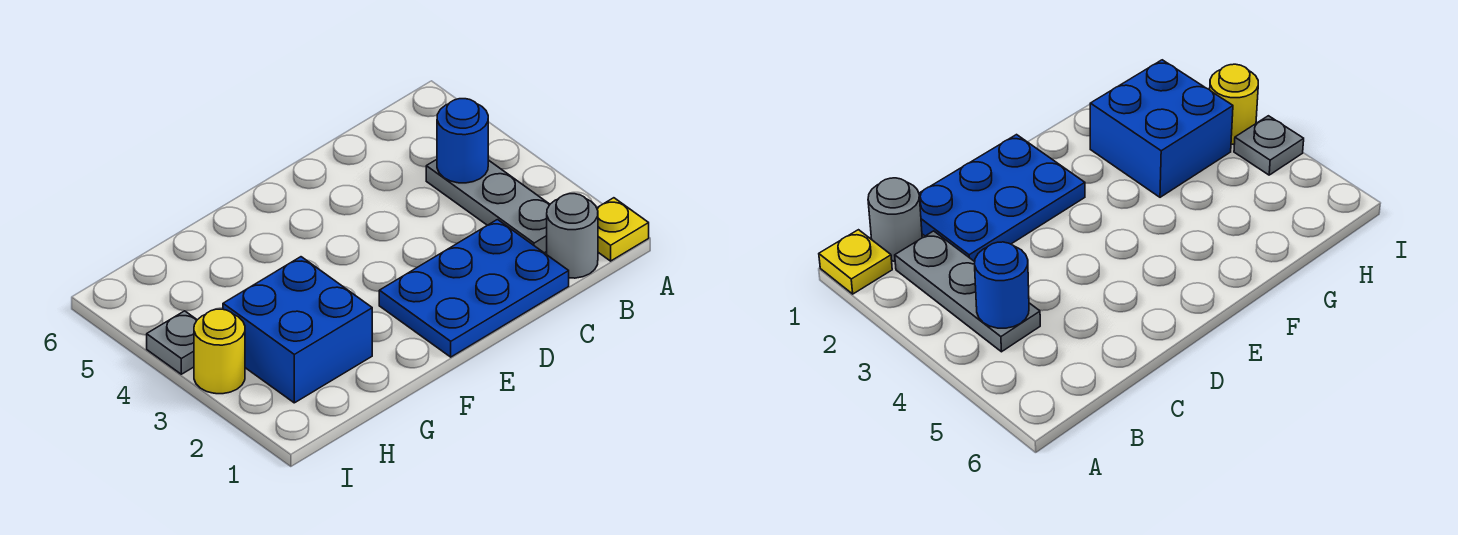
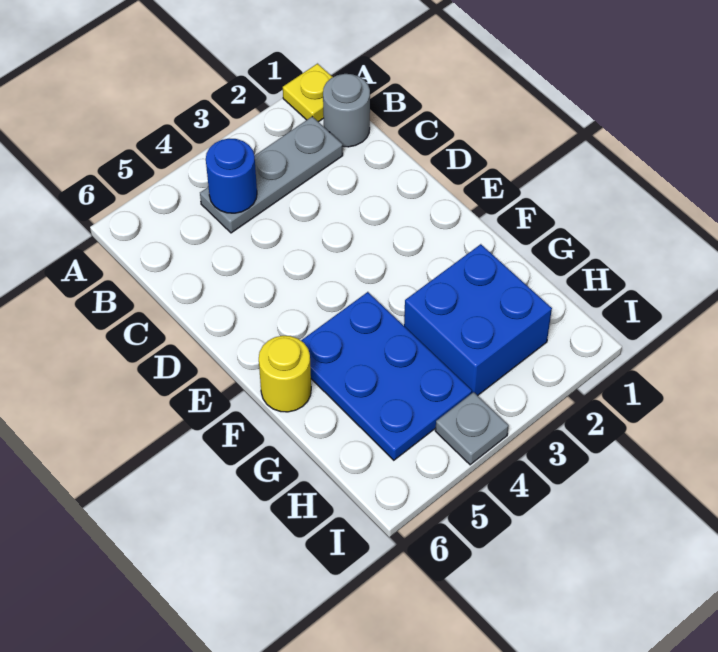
blue plate C1:E2 level 1 -> blue plate F4:H5 level 1
yellow round brick I3 level 1 -> yellow round brick F6 level 1

